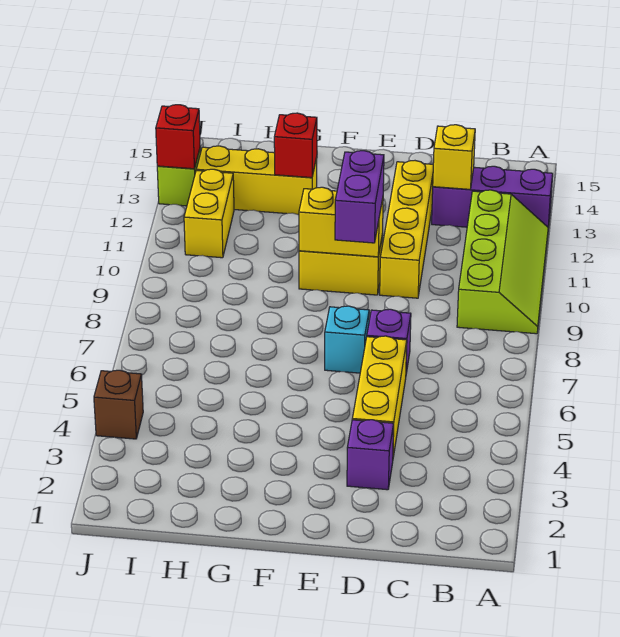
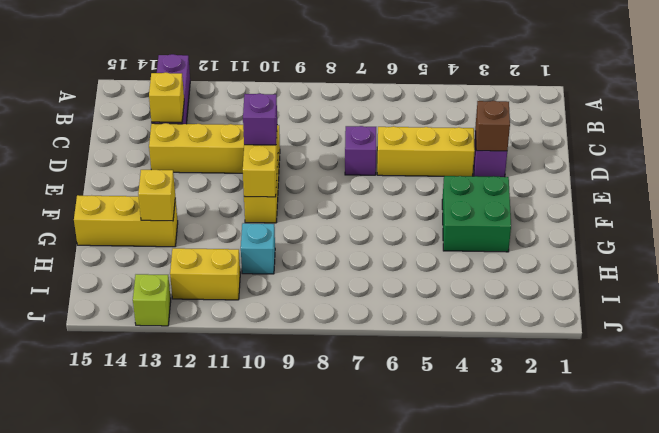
lime slope A9:B12 level 1 top B -> none
cyan brick E7 level 1 -> cyan brick H10 level 1
purple brick E9:E10 level 3 -> purple brick E10 level 3
none -> green brick F3:G4 level 1
yellow brick G13:I13 level 1 -> yellow brick G13:G15 level 1
red brick G13 level 2 -> yellow brick G13 level 2
brown brick J4 level 1 -> brown brick D3 level 2
red brick J13 level 2 -> none

